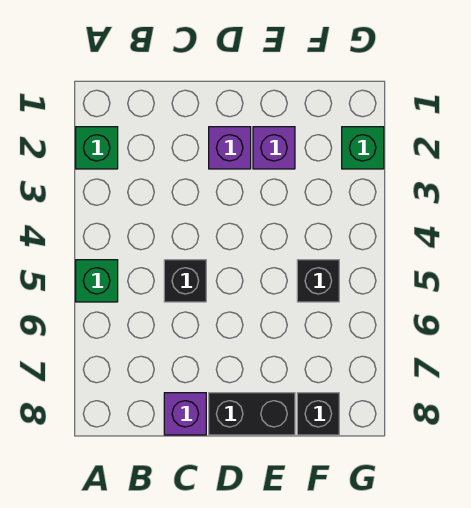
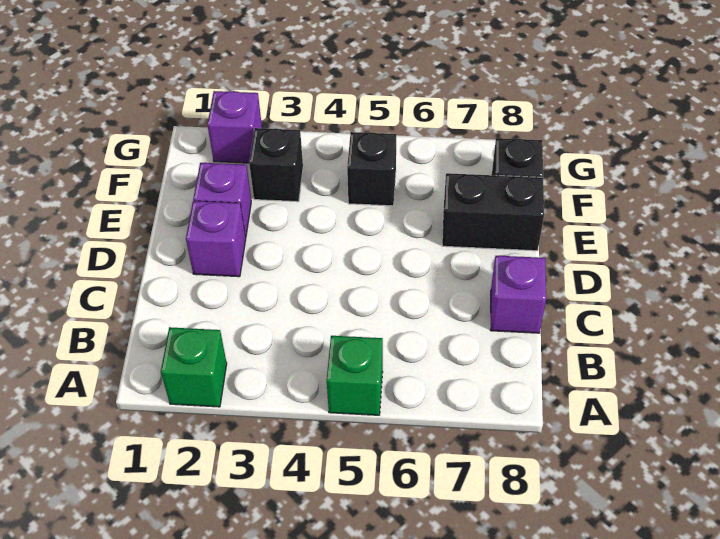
black brick C5 level 1 -> black brick F3 level 1
black brick D8:E8 level 1 -> black brick E7:E8 level 1
green brick G2 level 1 -> purple brick G2 level 1

